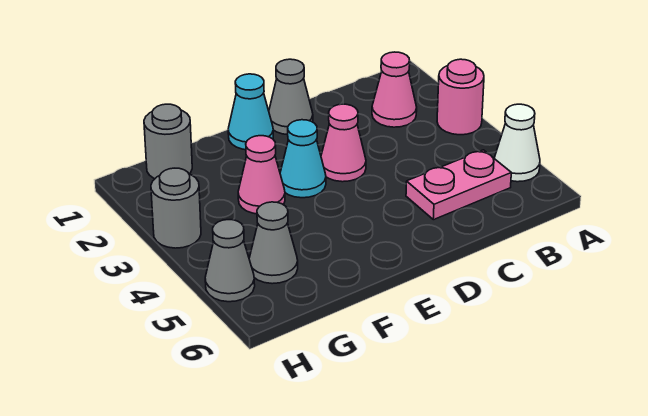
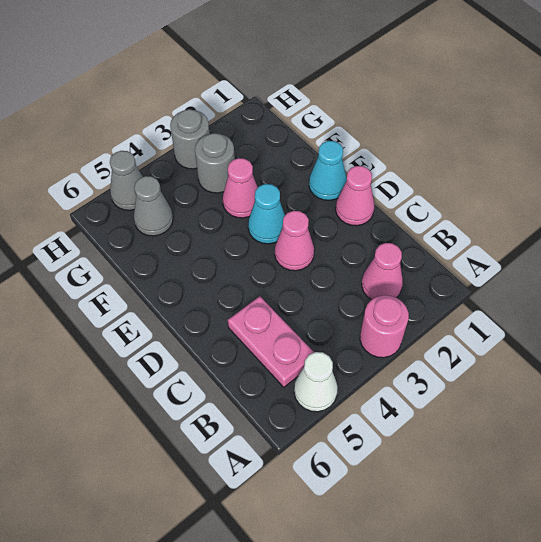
grey cone D1 level 1 -> pink cone D1 level 1
grey round brick G1 level 1 -> grey round brick G3 level 1

